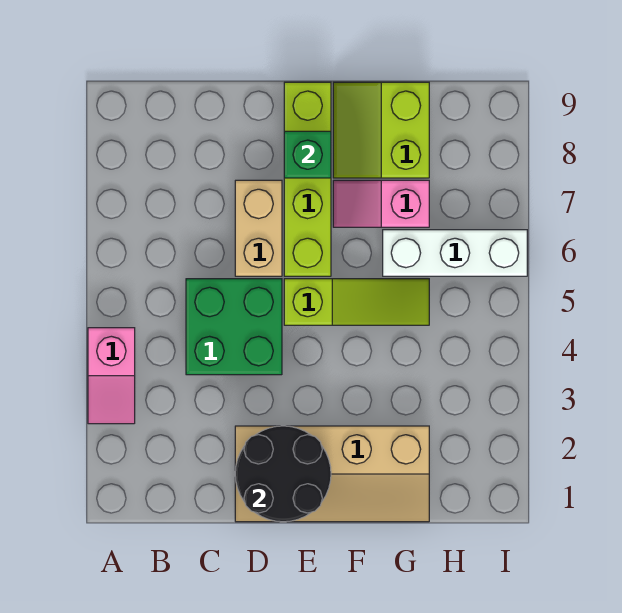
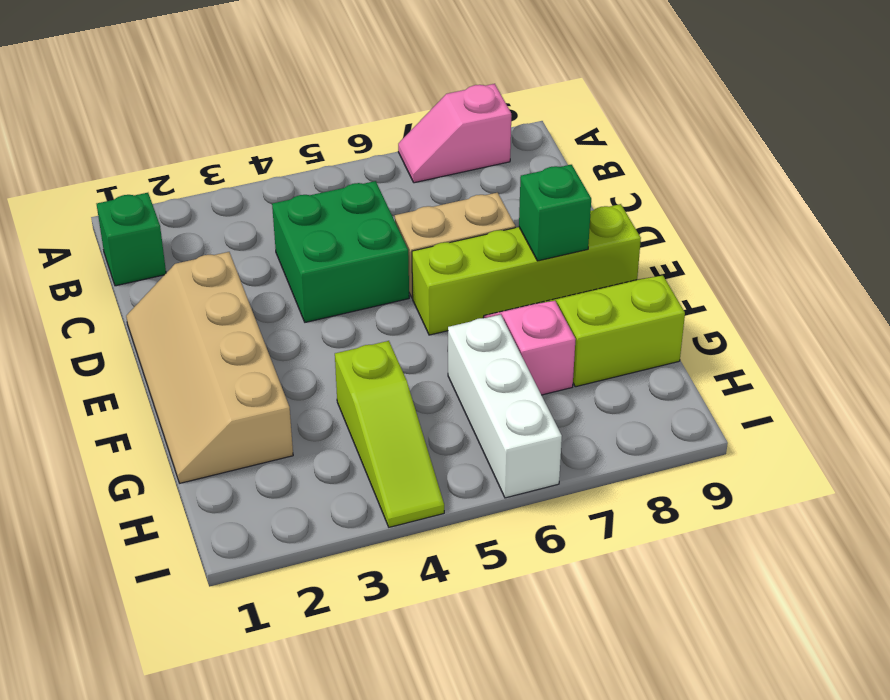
pink slope A3:A4 level 1 top 4 -> pink slope A7:A8 level 1 top 8
none -> green brick B1 level 1
black round brick D1:E2 level 2 -> none
lime slope E5:G5 level 1 top E -> lime slope G4:I4 level 1 top G

